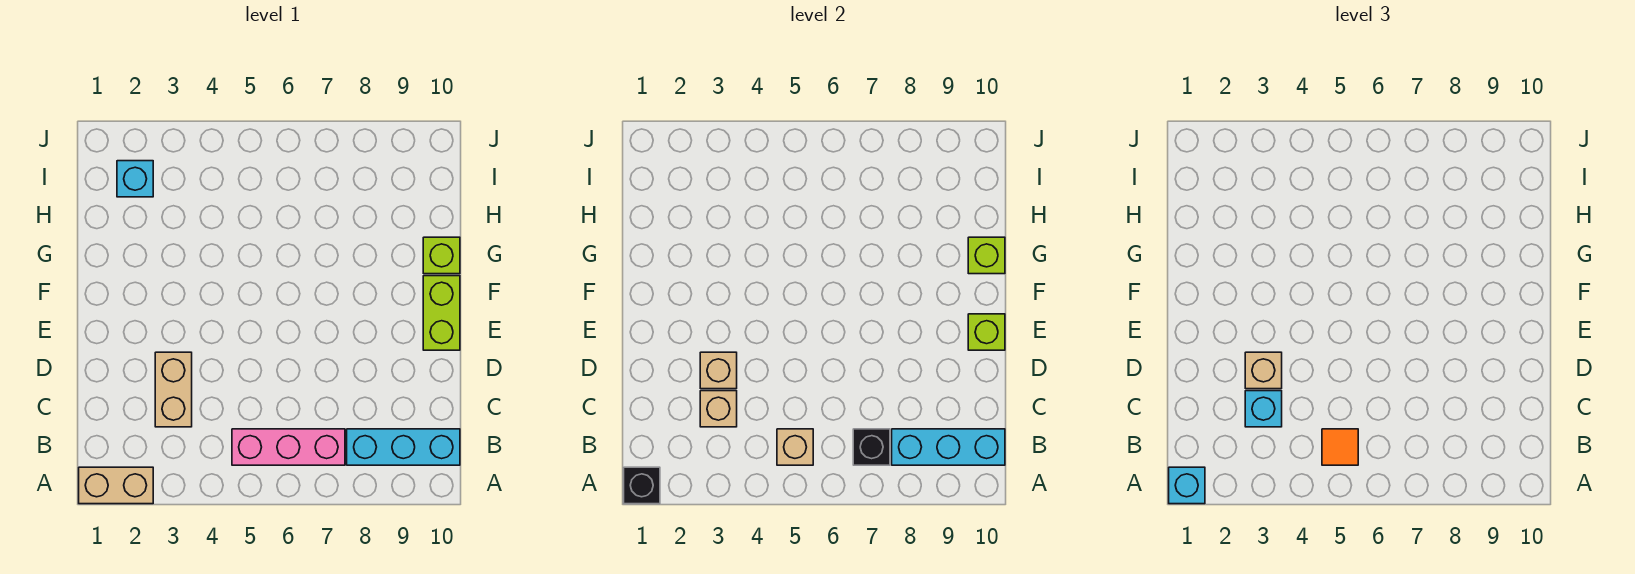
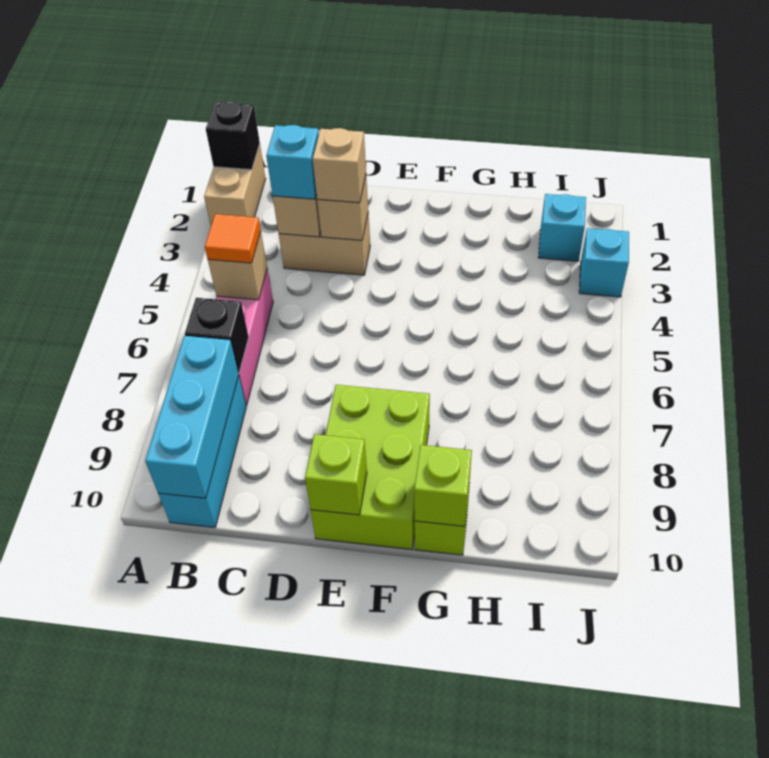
cyan brick A1 level 3 -> cyan brick J3 level 1
lime brick E10:F10 level 1 -> lime brick E8:F10 level 1

